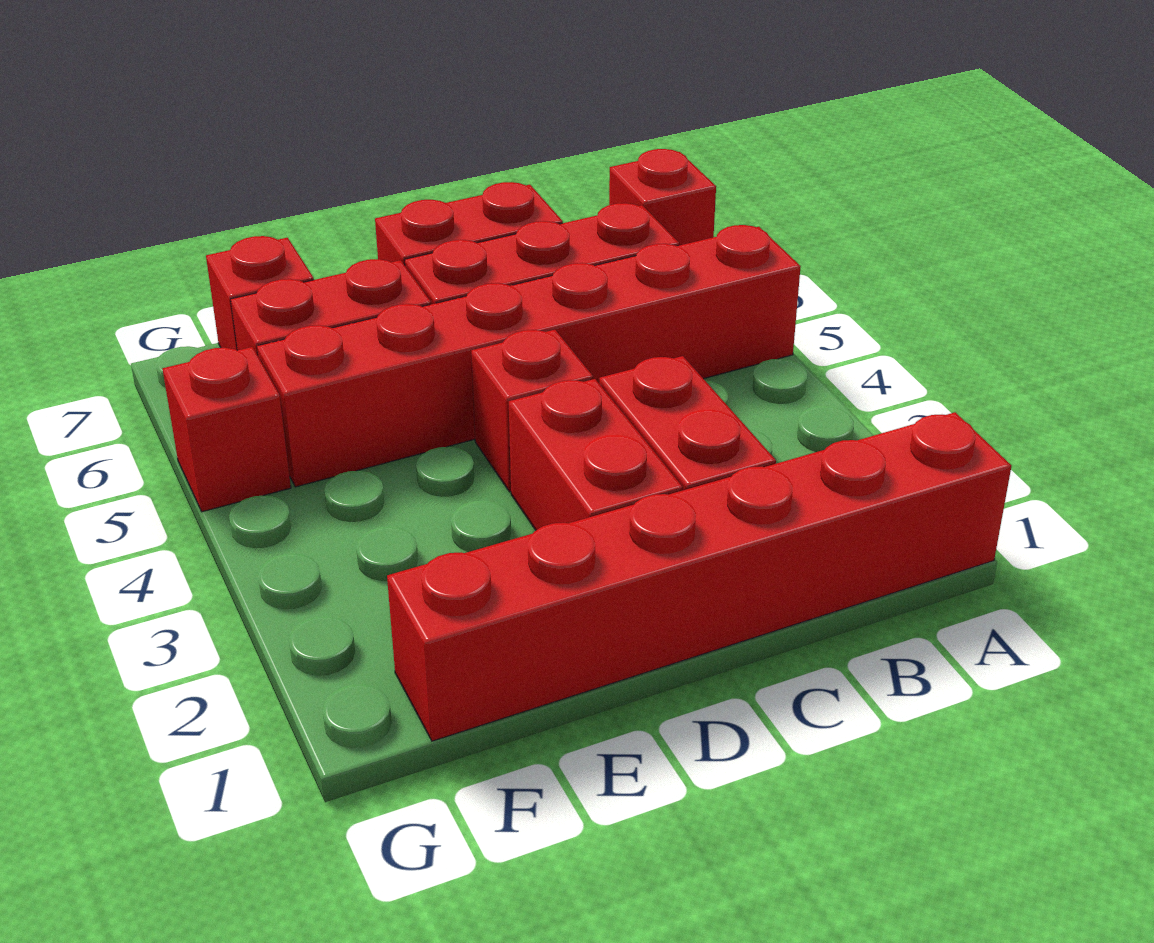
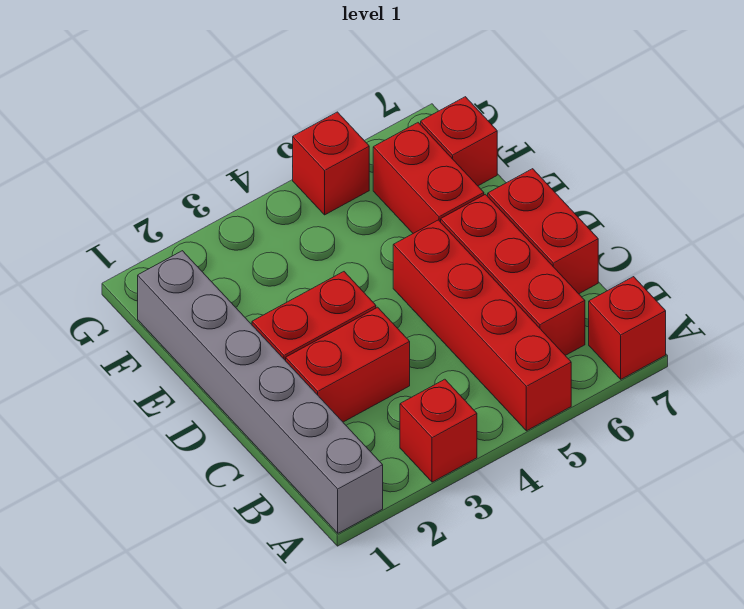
red brick A1:F1 level 1 -> grey brick A1:F1 level 1
red brick A5:F5 level 1 -> red brick A5:D5 level 1
red brick D4 level 1 -> red brick A3 level 1

